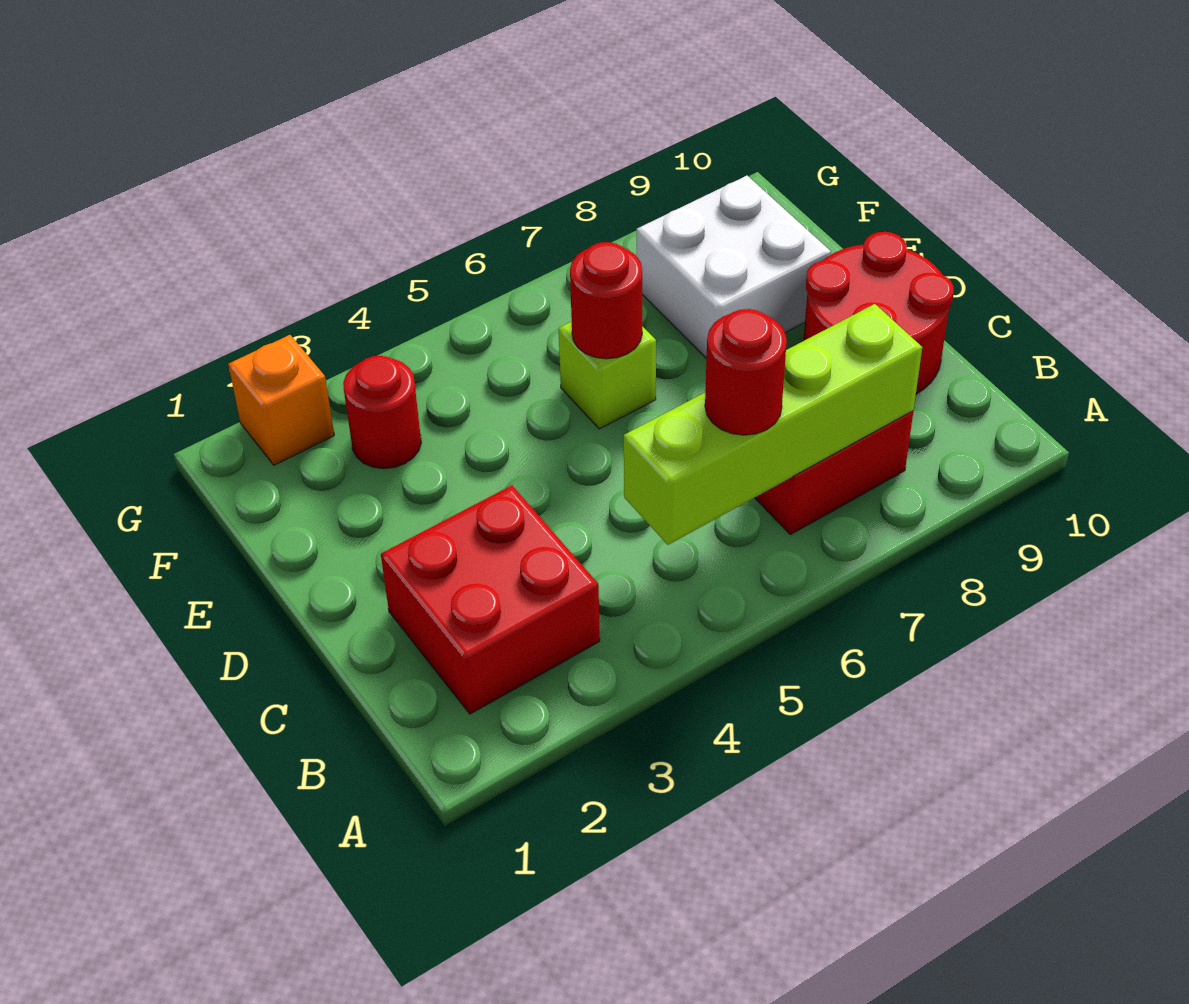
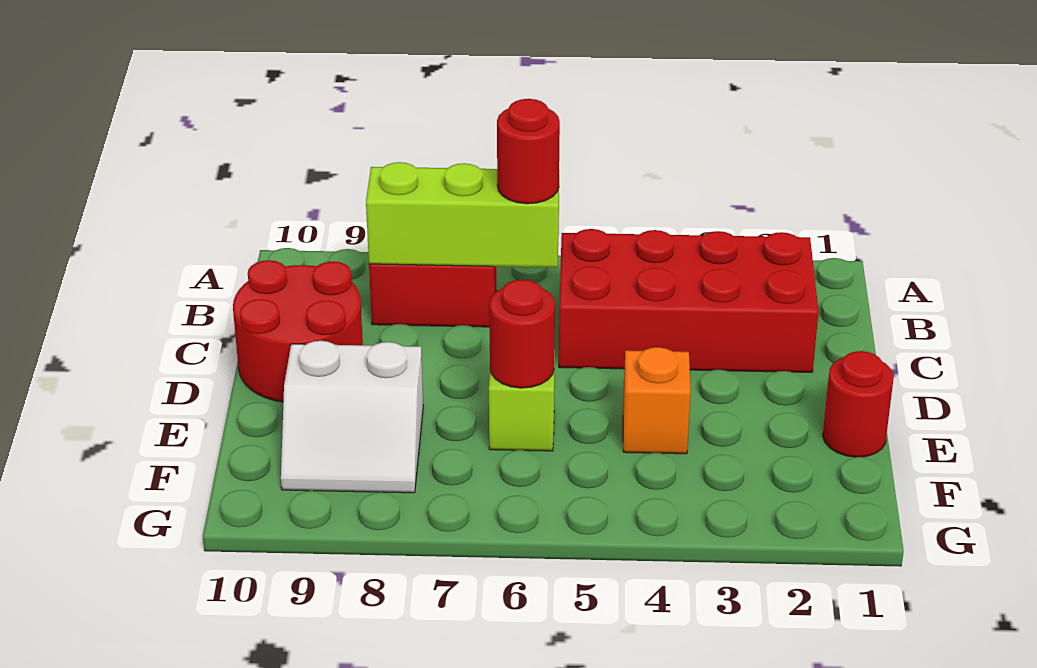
red brick B2:C3 level 1 -> red brick B2:C5 level 1
lime brick B5:B8 level 2 -> lime brick B6:B8 level 2
white brick E8:F9 level 1 -> white slope E8:F9 level 1 top E
red round brick F3 level 1 -> red round brick E1 level 1
orange brick G2 level 1 -> orange brick E4 level 1

